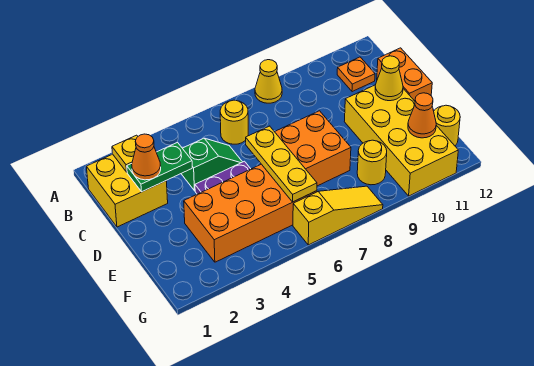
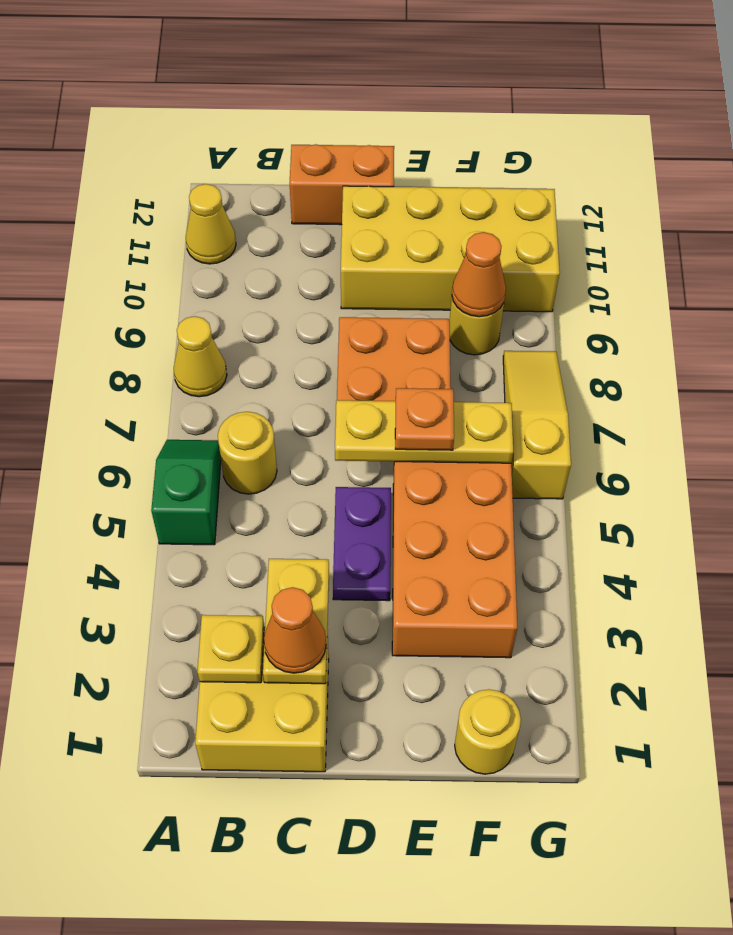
orange plate B11 level 1 -> orange plate E6 level 3
green plate C2:C3 level 2 -> yellow plate C2:C3 level 2
green slope C4:C5 level 1 top 4 -> green slope A5:A6 level 1 top 5
yellow cone D11 level 2 -> yellow cone A11 level 1
orange cone F11 level 2 -> orange cone F9 level 2
yellow round brick F12 level 1 -> yellow round brick F1 level 1

